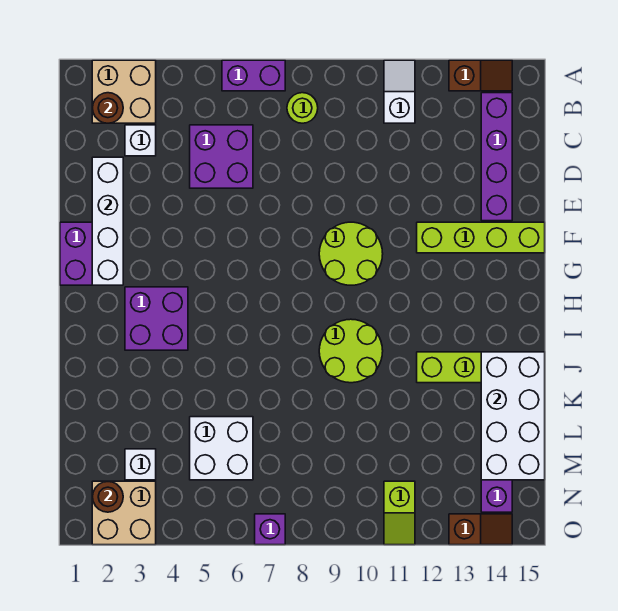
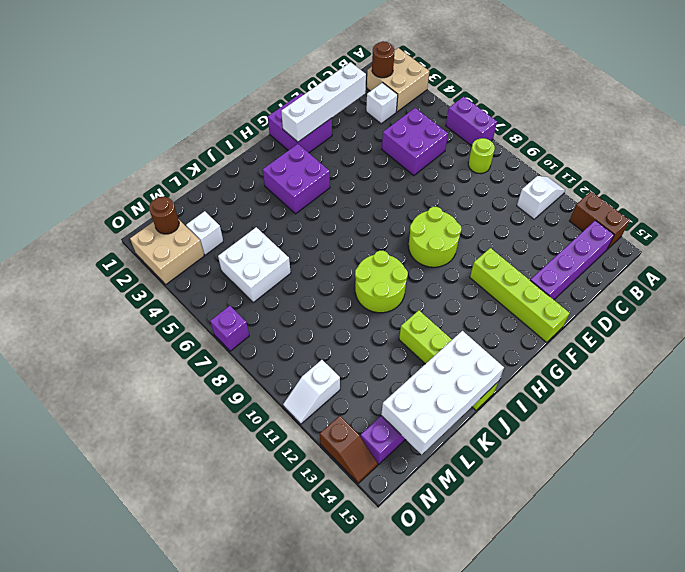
brown slope A13:A14 level 1 top 13 -> brown brick A13:A14 level 1
lime slope N11:O11 level 1 top N -> white slope N11:O11 level 1 top N

